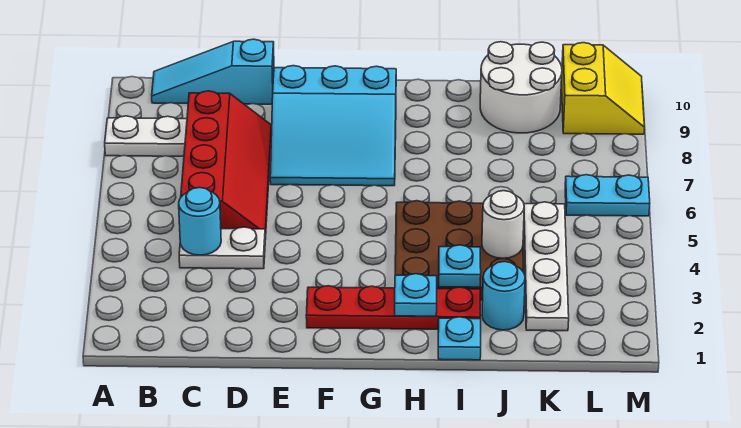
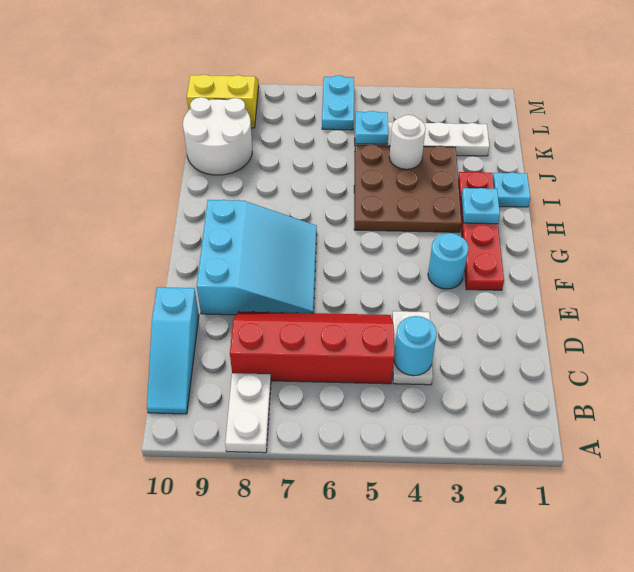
cyan plate I3 level 2 -> cyan plate K5 level 2
cyan round brick J2 level 1 -> cyan round brick F3 level 1

